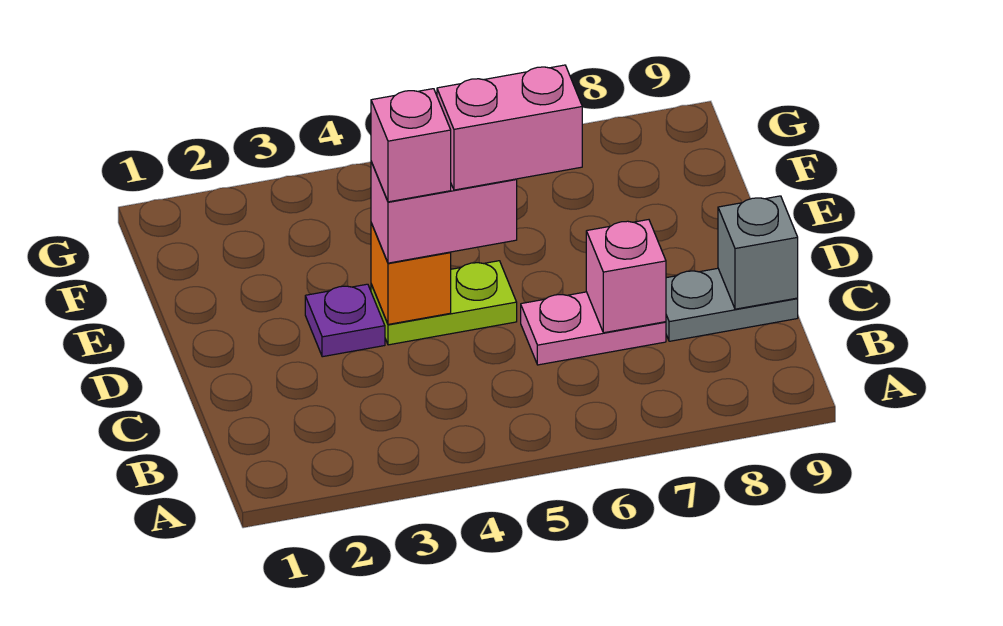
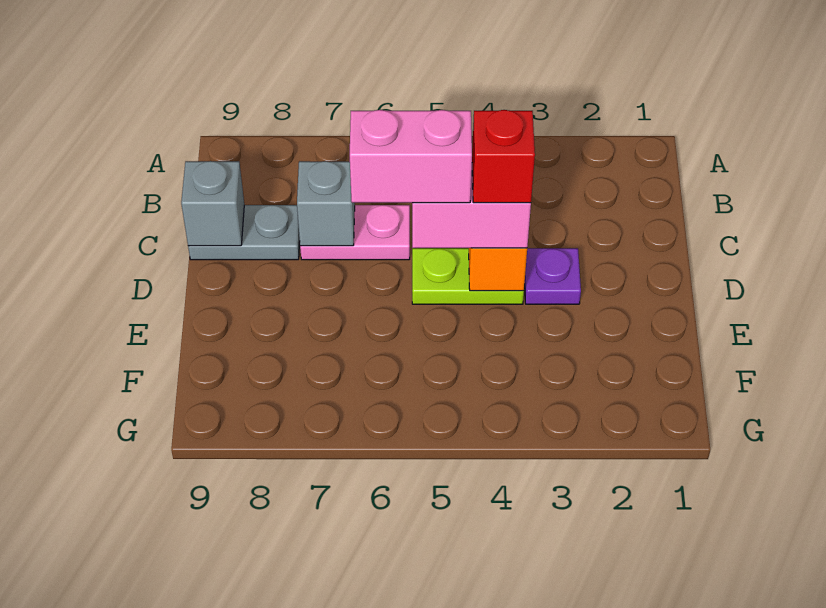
pink brick C7 level 2 -> grey brick C7 level 2
pink brick D4 level 4 -> red brick D4 level 4

